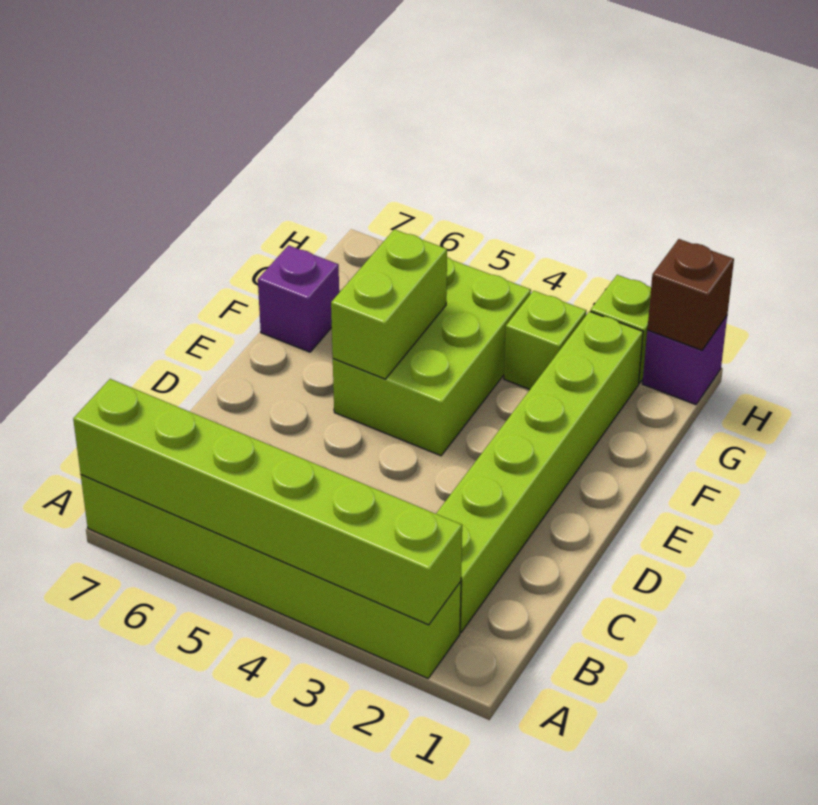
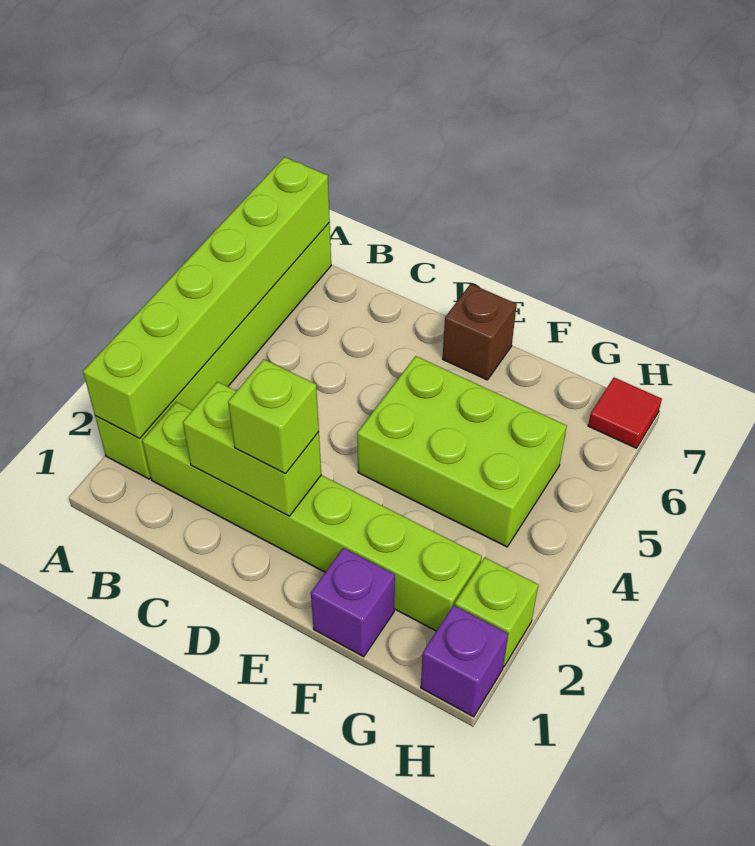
lime brick E5:F5 level 2 -> lime brick C2:D2 level 2
purple brick F7 level 1 -> purple brick F1 level 1
lime brick G3 level 1 -> lime brick D2 level 3
brown brick H1 level 2 -> brown brick E7 level 1
none -> red tile H7 level 1

